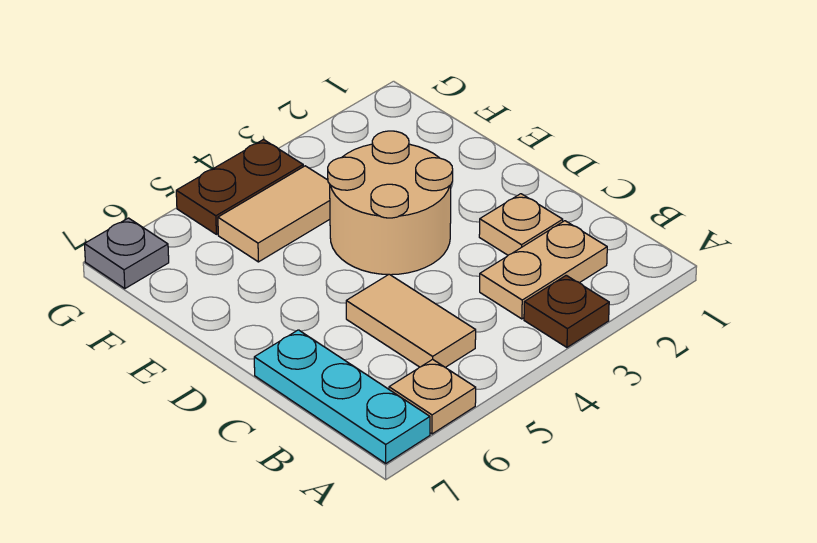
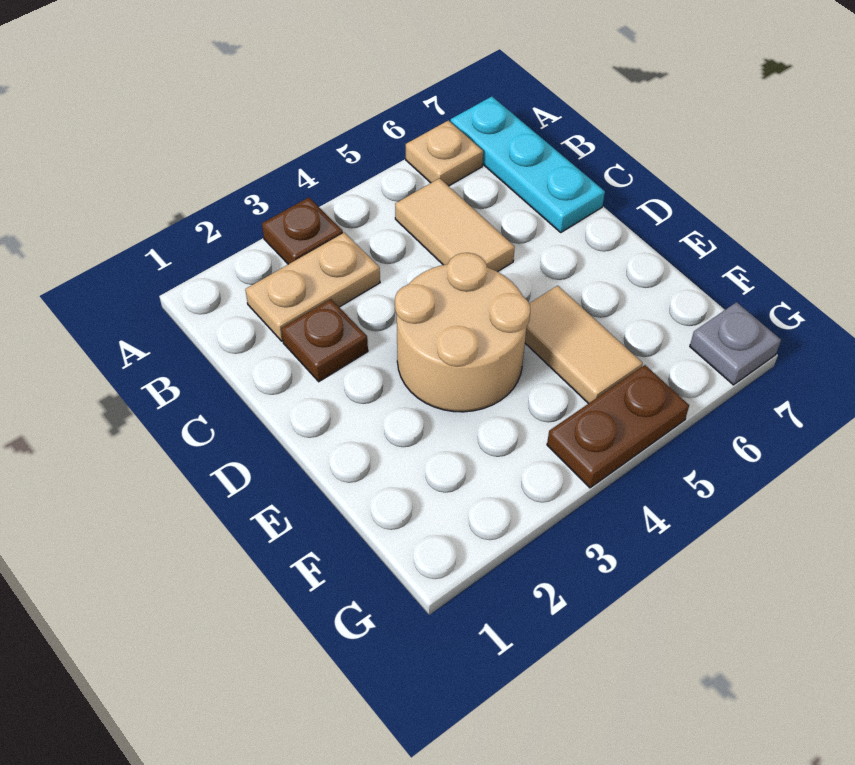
tan plate C2 level 1 -> brown plate C2 level 1
tan tile F4:F5 level 1 -> tan tile E5:F5 level 1

